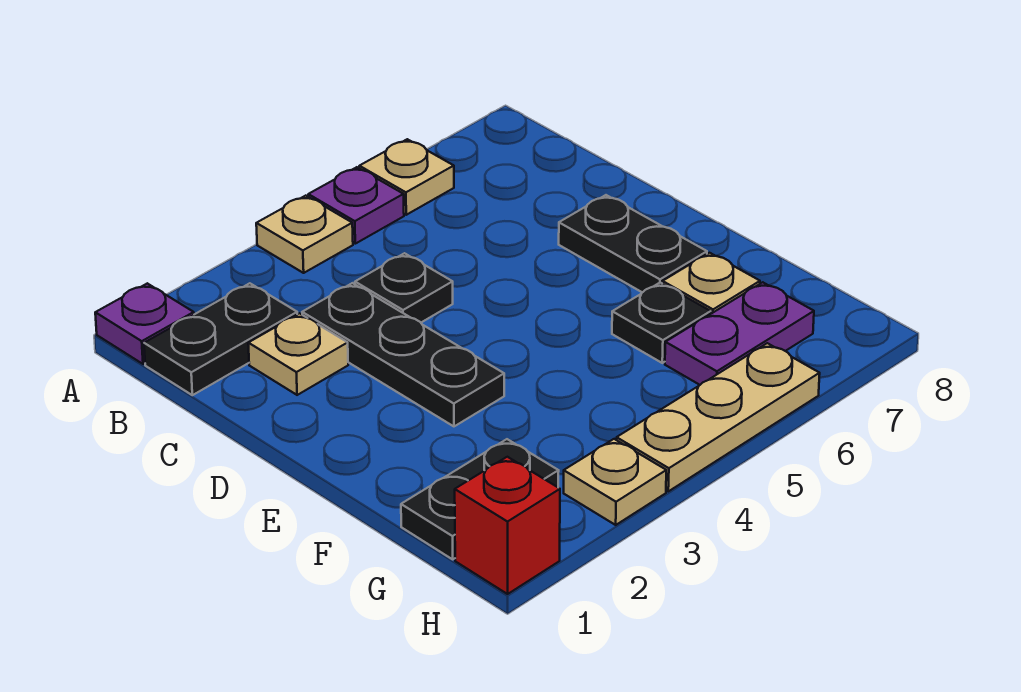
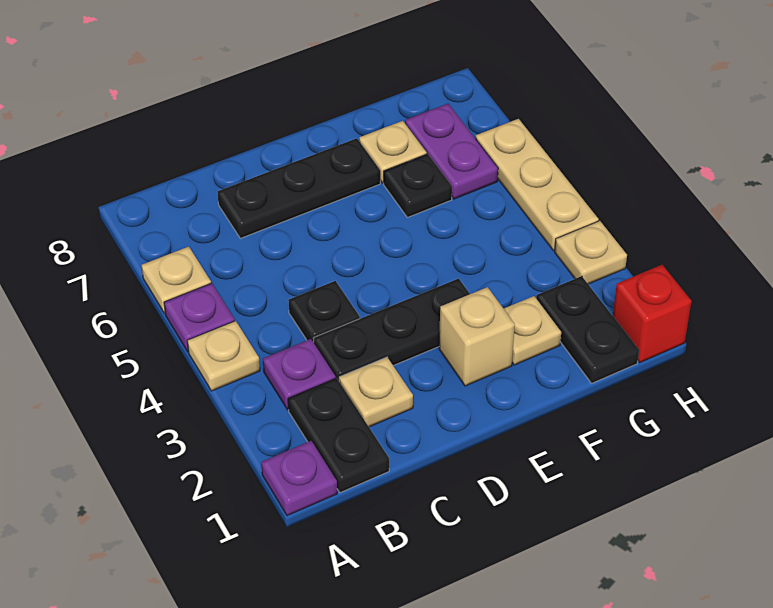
none -> purple plate B3 level 1
black plate D7:E7 level 1 -> black plate C7:E7 level 1
none -> tan brick E2 level 1
none -> tan plate F2 level 1

